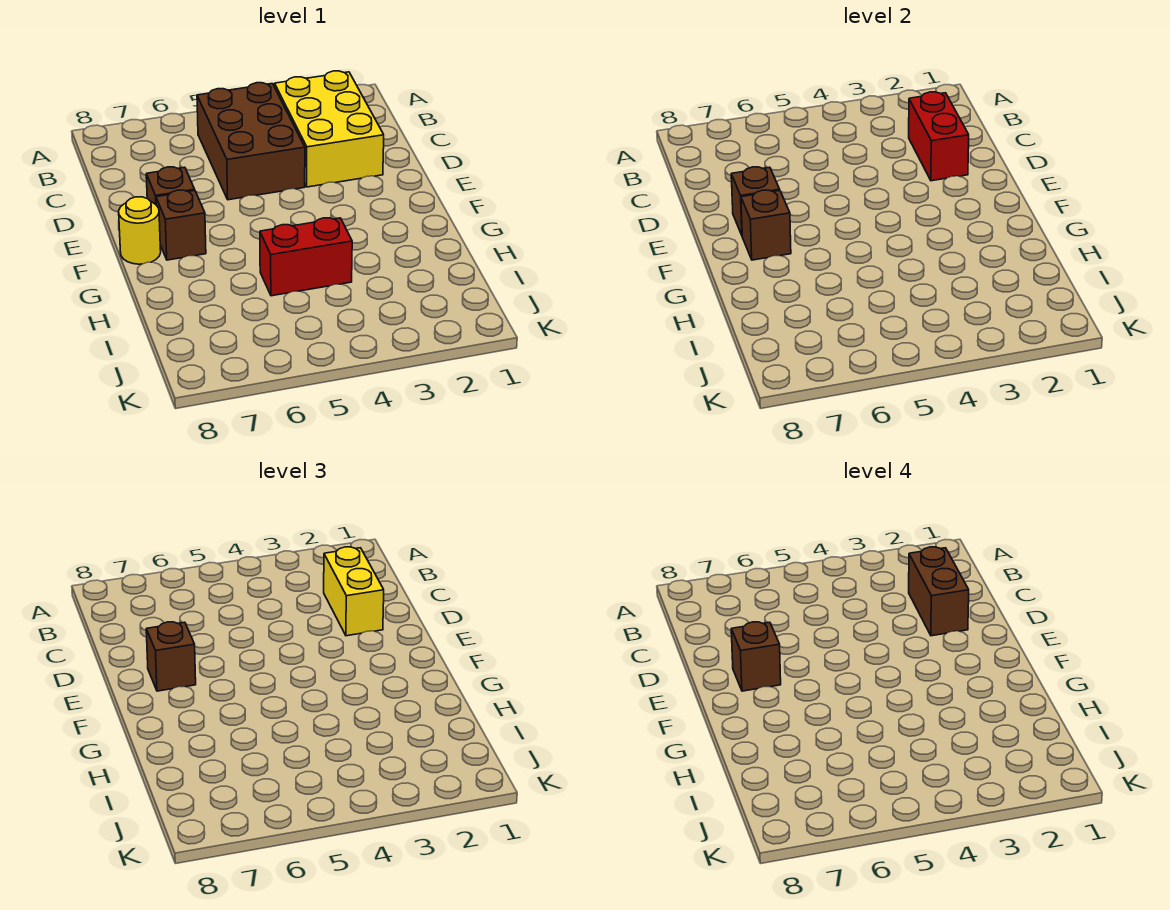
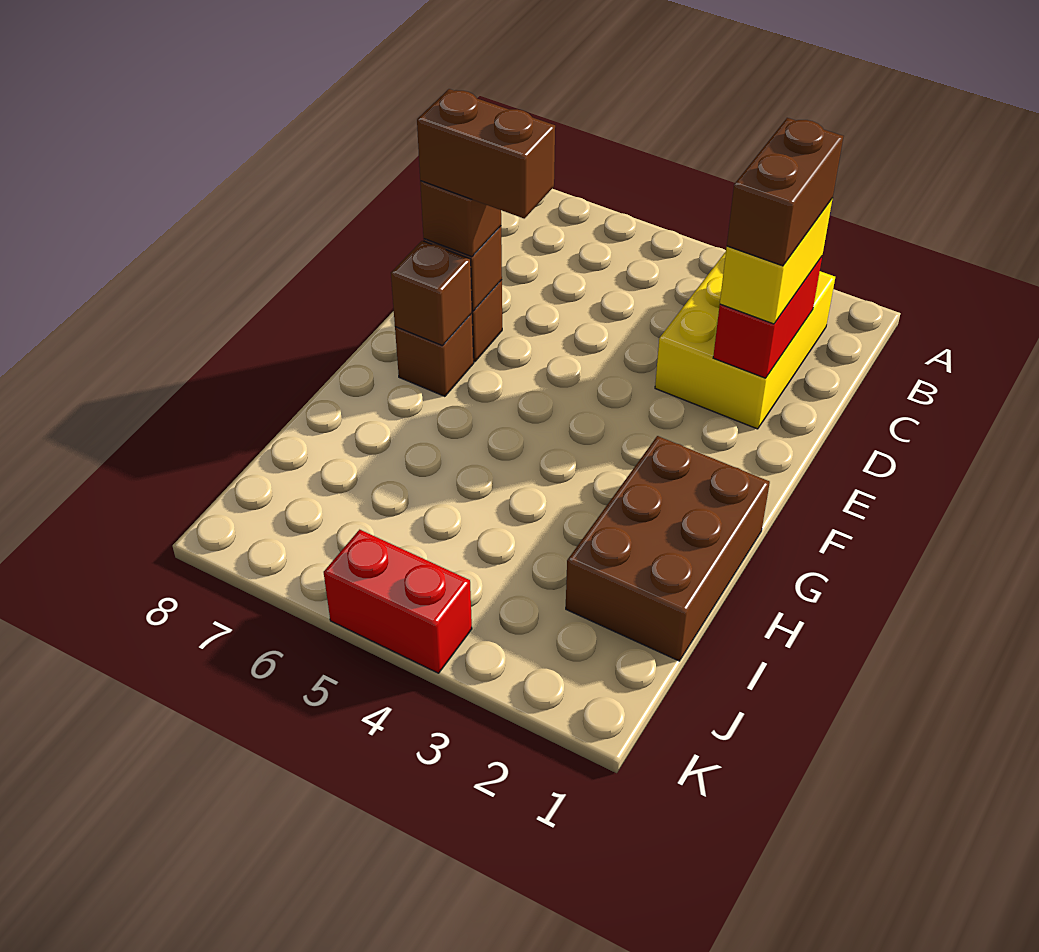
brown brick B4:D5 level 1 -> brown brick G1:I2 level 1
brown brick E7 level 4 -> brown brick E6:E7 level 4
yellow round brick F8 level 1 -> none
red brick H4:H5 level 1 -> red brick K4:K5 level 1

